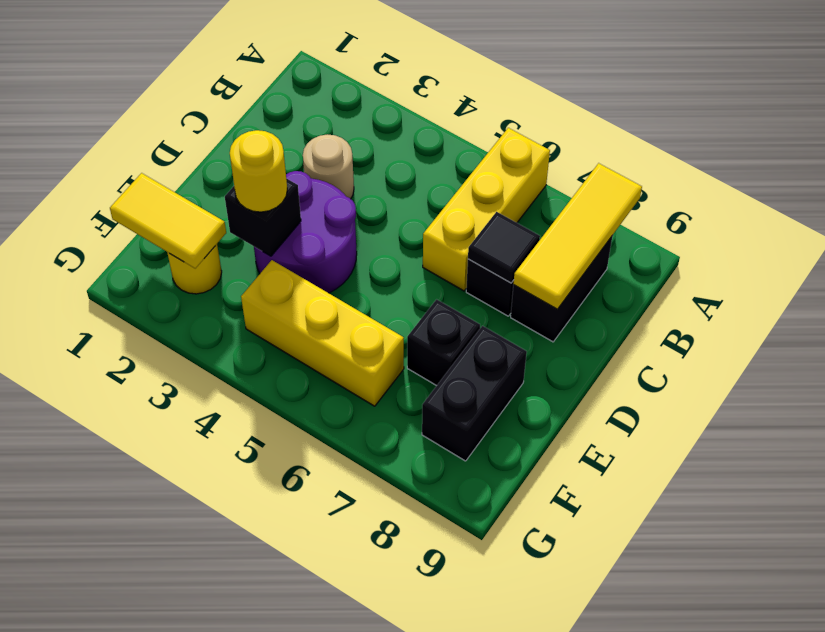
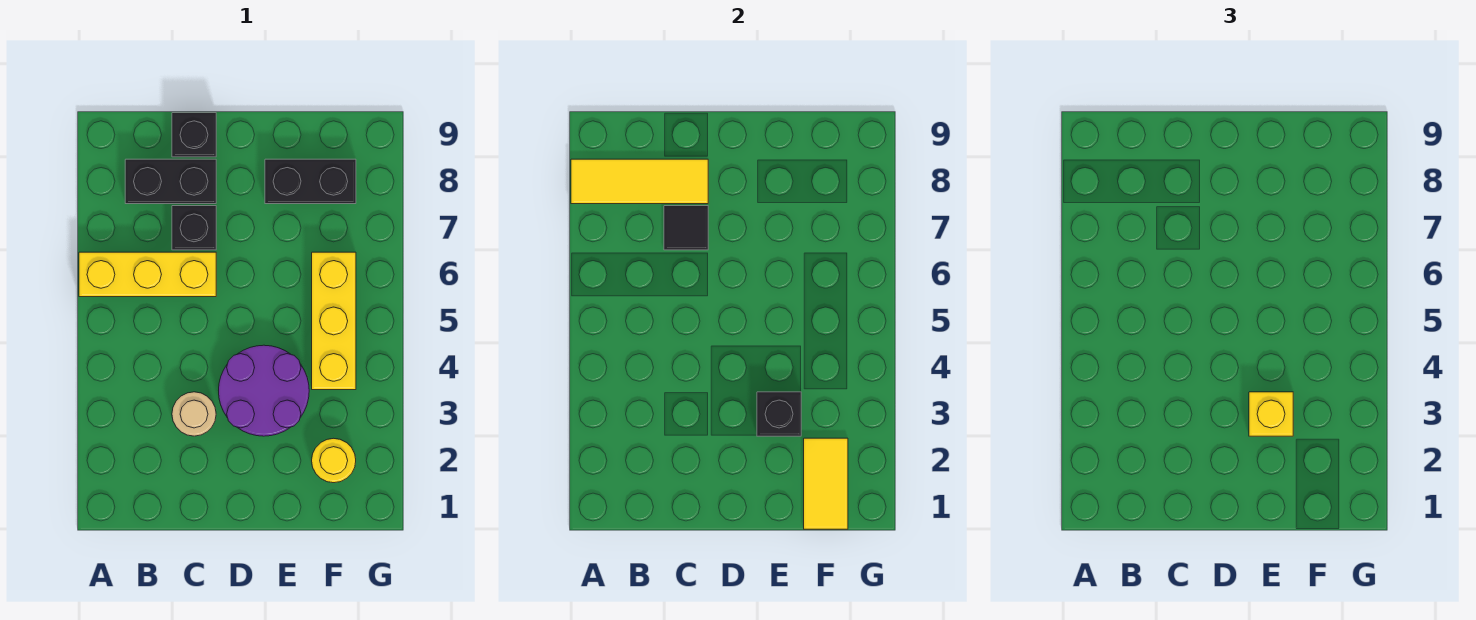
yellow round brick E3 level 3 -> yellow brick E3 level 3
black brick E7 level 1 -> black brick C9 level 1

